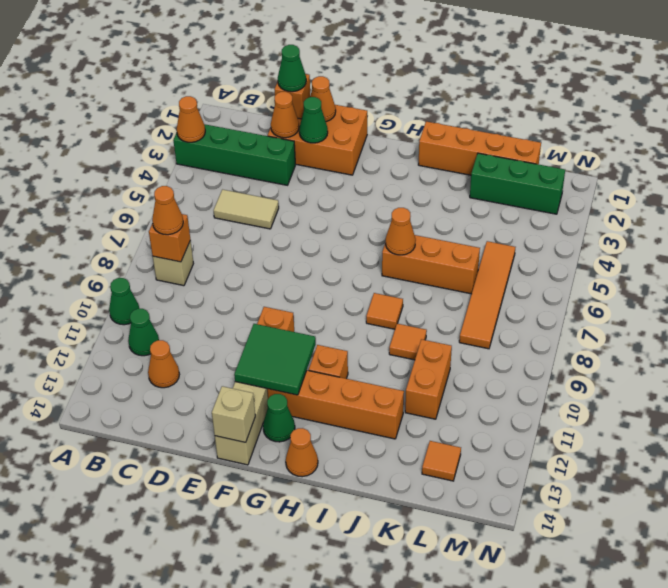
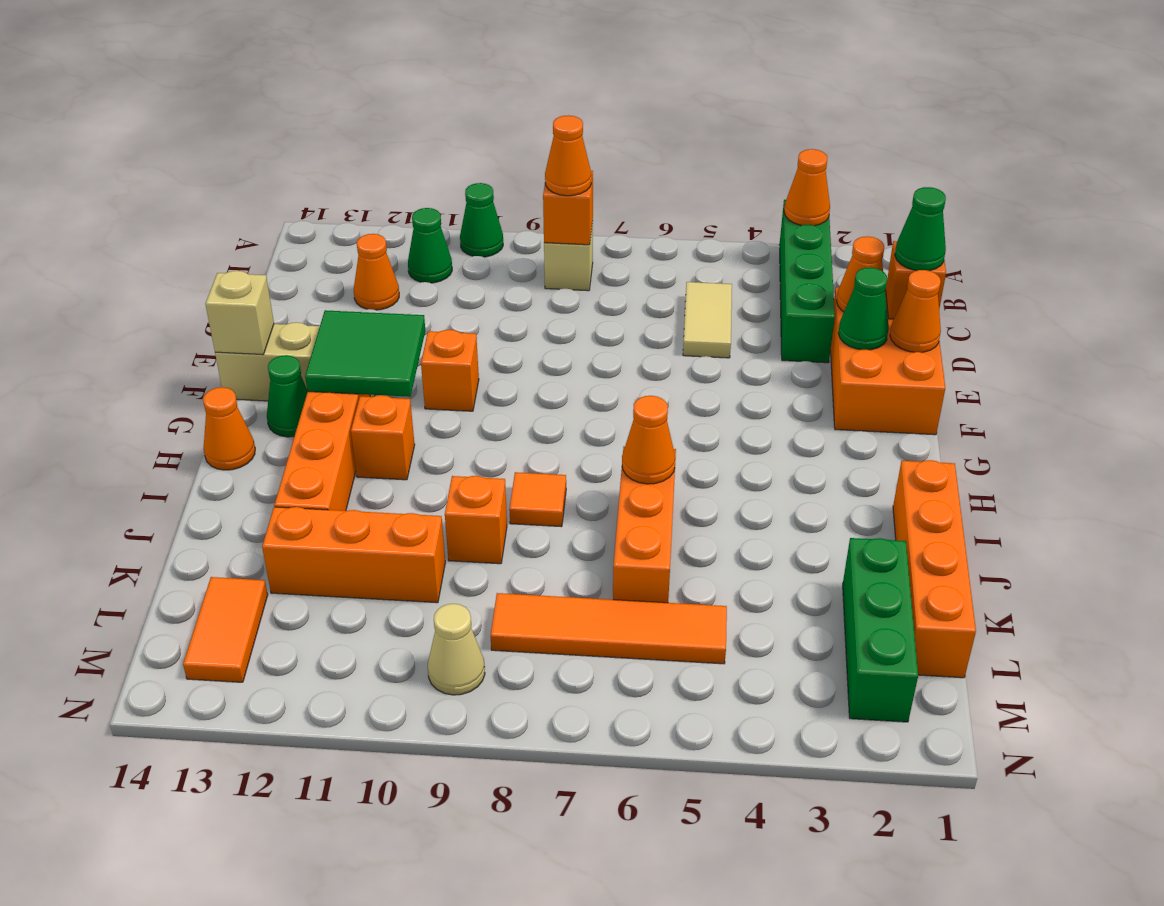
orange tile J9 level 1 -> orange brick J9 level 1
orange brick K10:K11 level 1 -> orange brick K10:K12 level 1
orange tile L13 level 1 -> orange tile L13:M13 level 1
none -> tan cone M9 level 1

